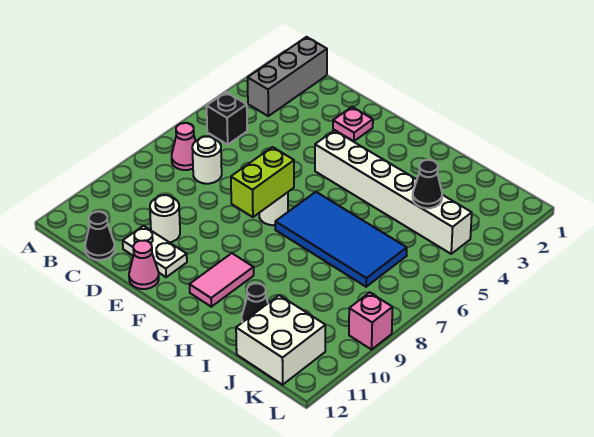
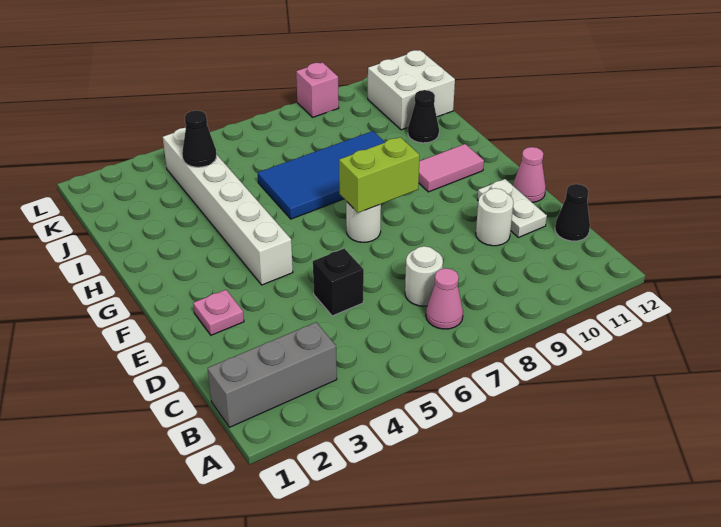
black brick B5 level 1 -> black brick D5 level 1
blue tile G6:J7 level 1 -> blue tile H6:I9 level 1

